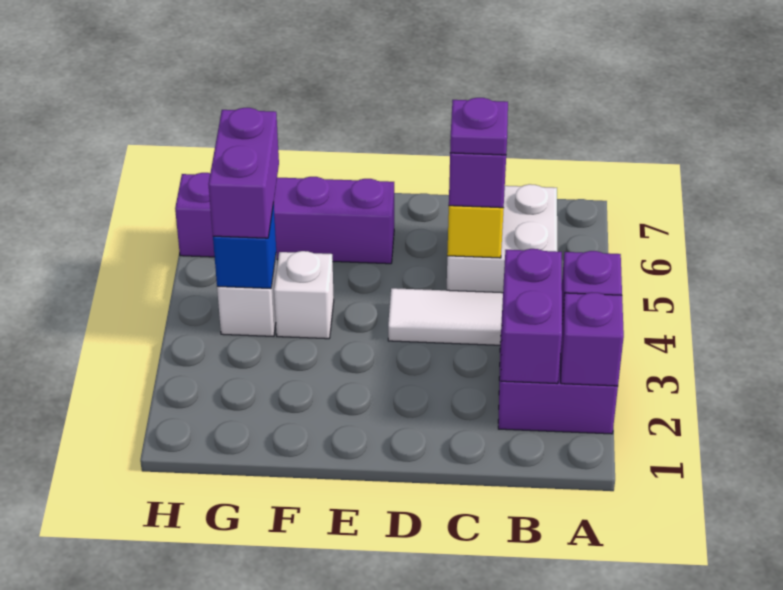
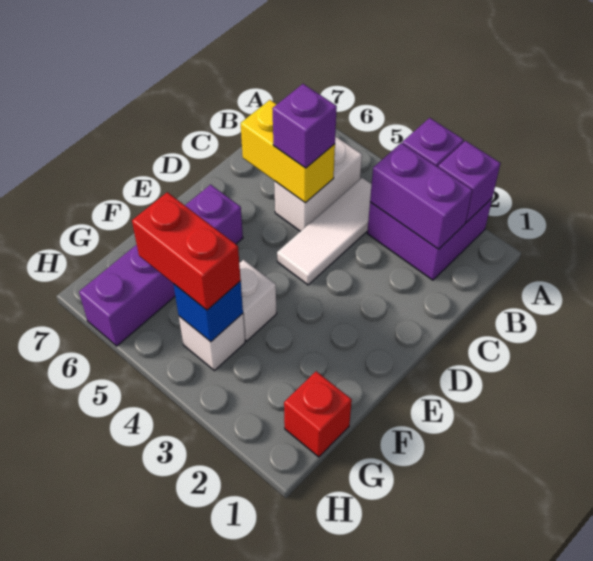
white brick B5:C6 level 1 -> white brick B5:C5 level 1
purple plate C5 level 4 -> none
none -> red brick G1 level 1
purple brick G4:G5 level 3 -> red brick G4:G5 level 3

